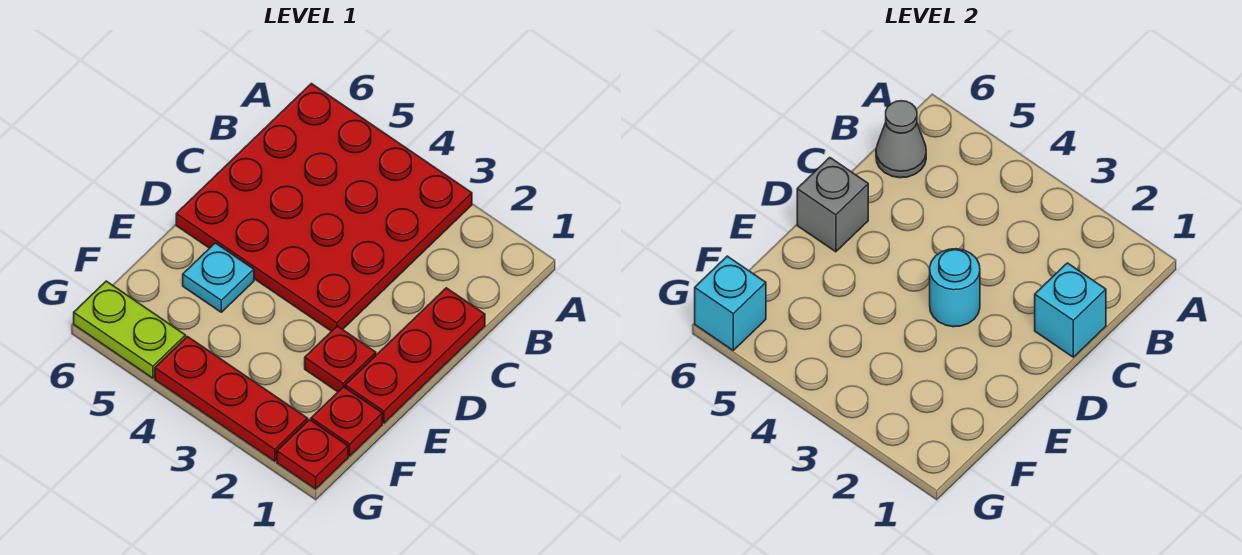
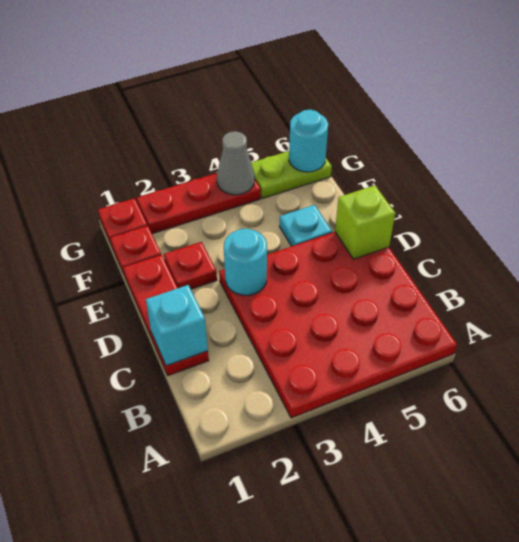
grey cone B6 level 2 -> grey cone G4 level 2
grey brick D6 level 2 -> lime brick D6 level 2
cyan brick G6 level 2 -> cyan round brick G6 level 2

